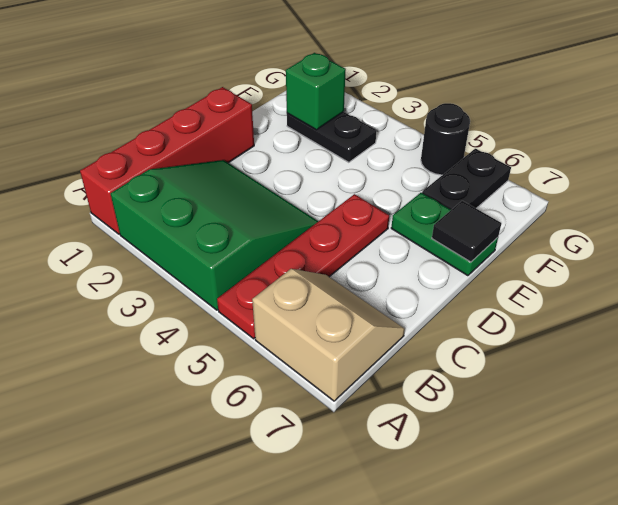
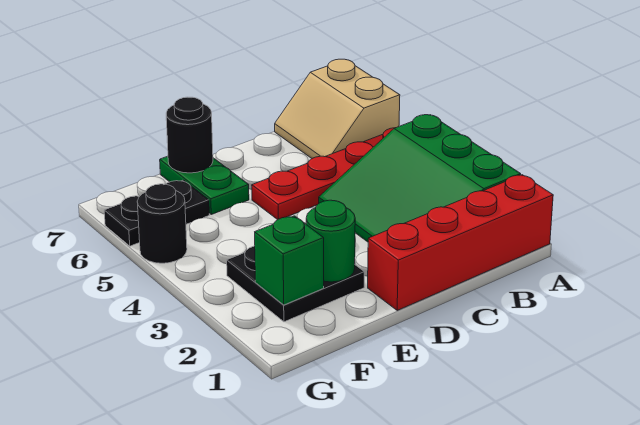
none -> green round brick E2 level 2
black tile E7 level 2 -> black round brick E7 level 2
black plate F2:F3 level 1 -> black plate E2:F3 level 1

